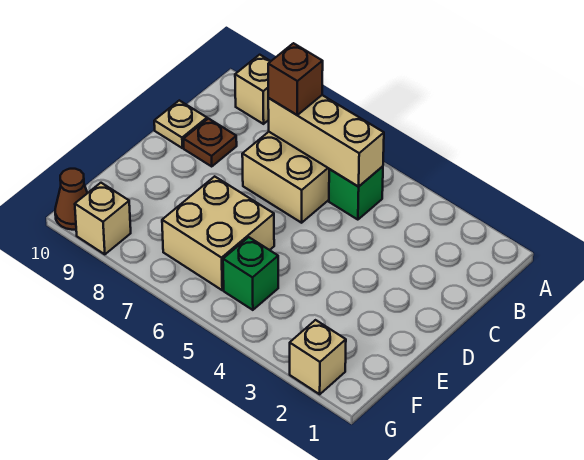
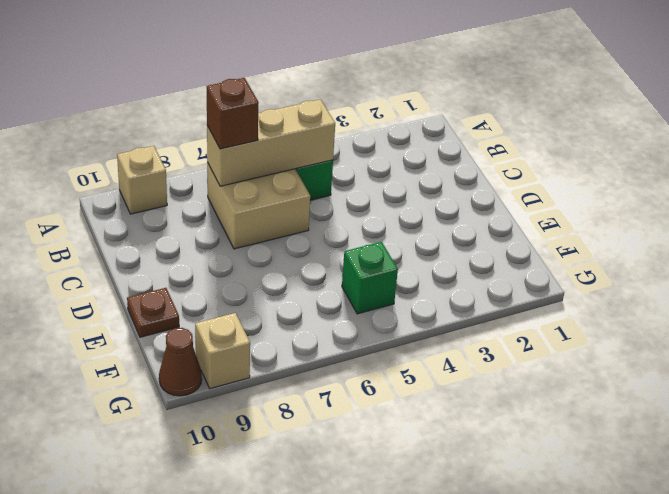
brown plate C9 level 1 -> brown plate E10 level 1
tan plate C10 level 1 -> none
tan brick E6:F7 level 1 -> none
tan brick G2 level 1 -> none

